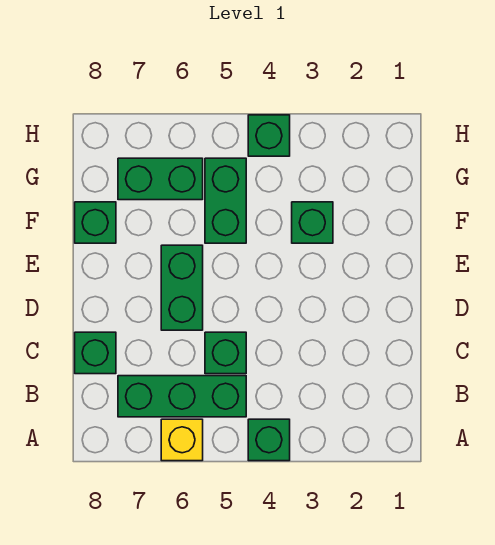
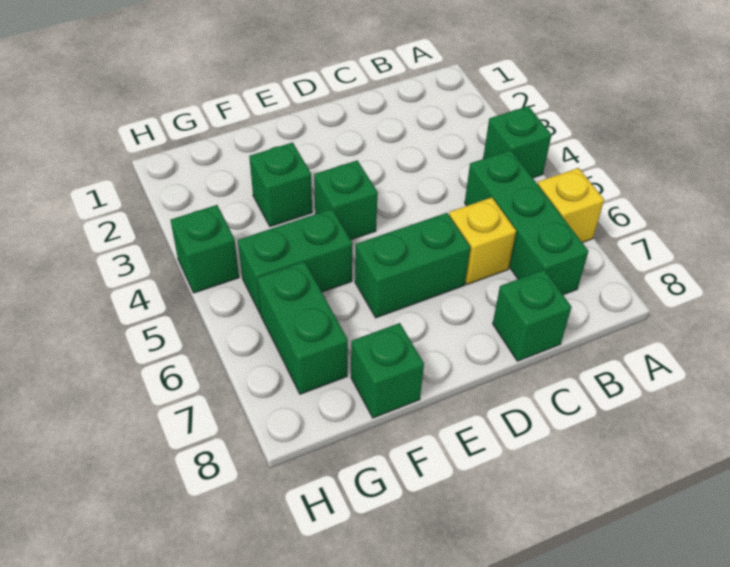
green brick C5 level 1 -> green brick E4 level 1
none -> yellow brick C6 level 1

